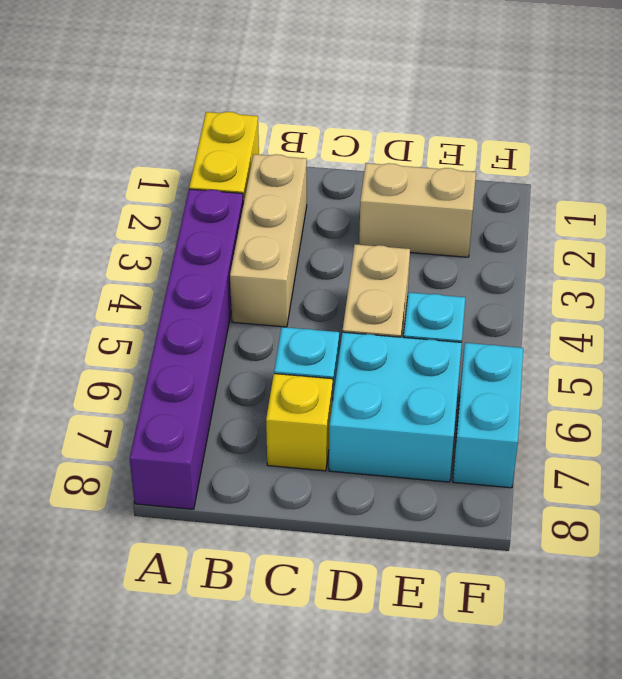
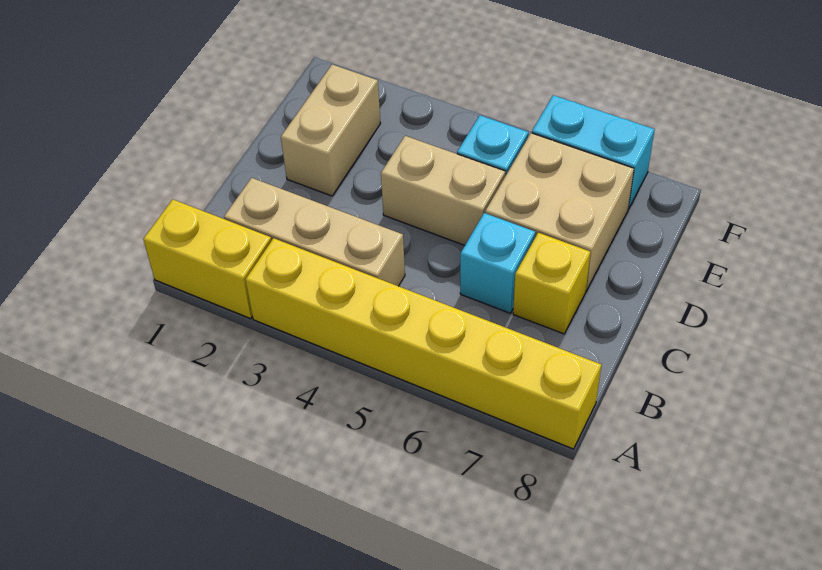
purple brick A3:A8 level 1 -> yellow brick A3:A8 level 1
cyan brick D6:E7 level 1 -> tan brick D6:E7 level 1

